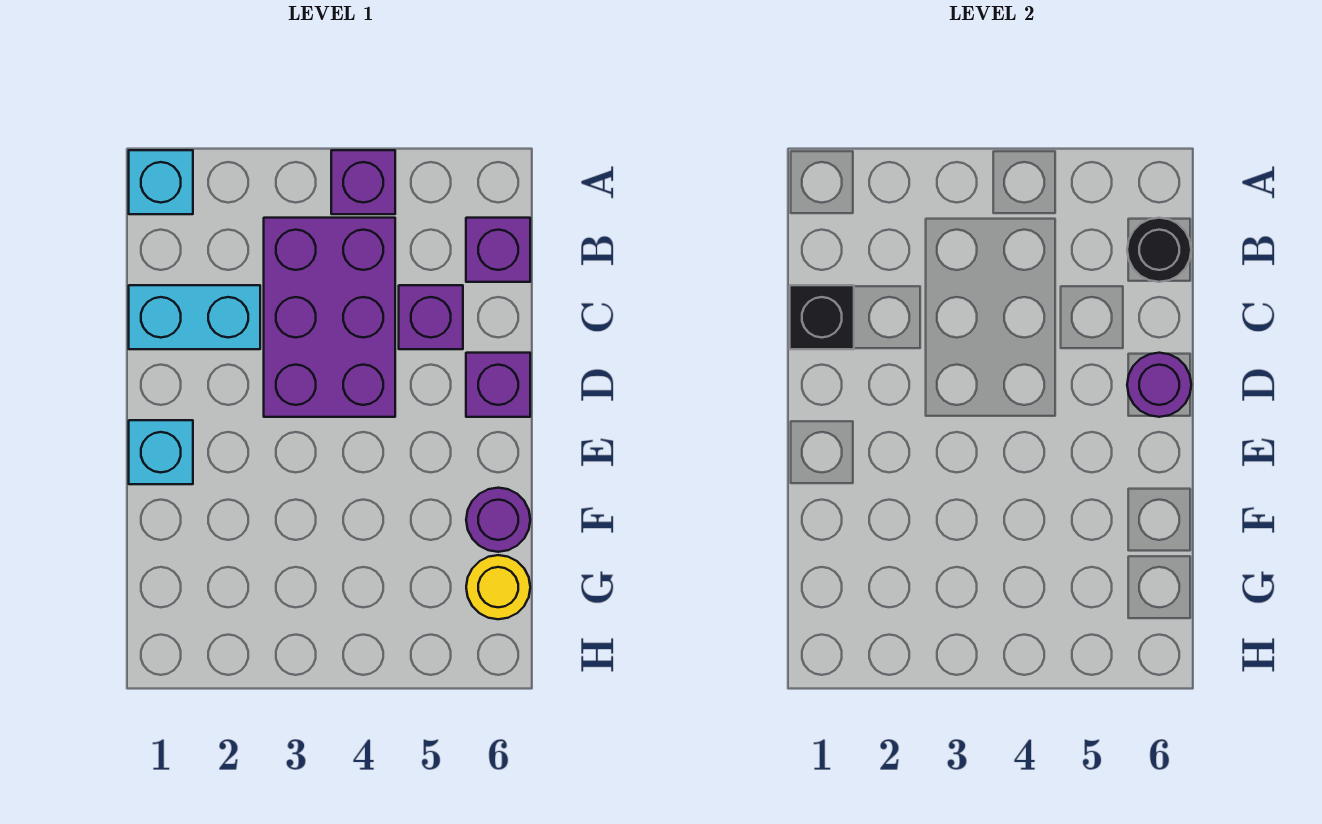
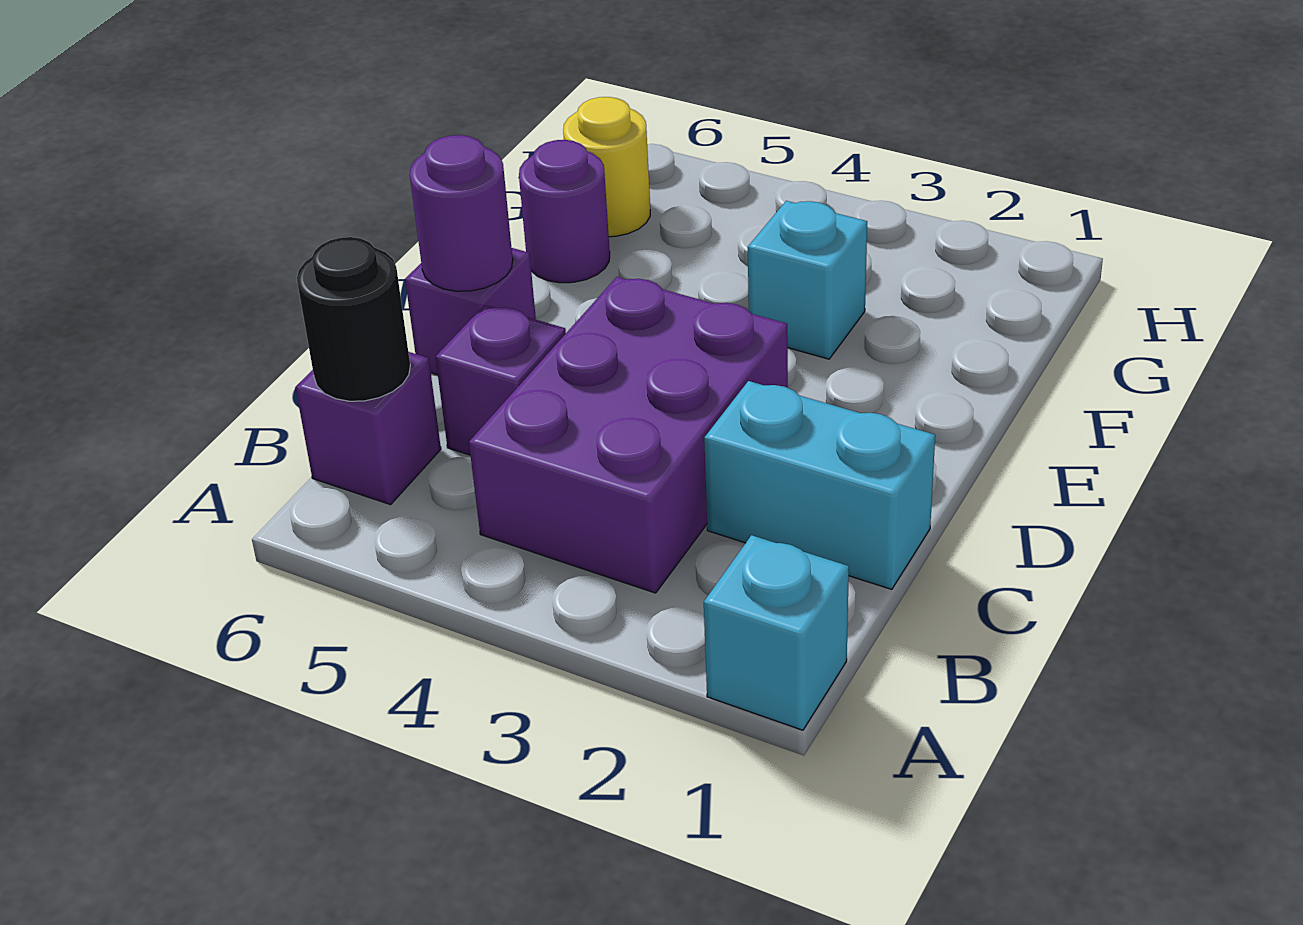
purple brick A4 level 1 -> none
black brick C1 level 2 -> none
cyan brick E1 level 1 -> cyan brick F3 level 1

